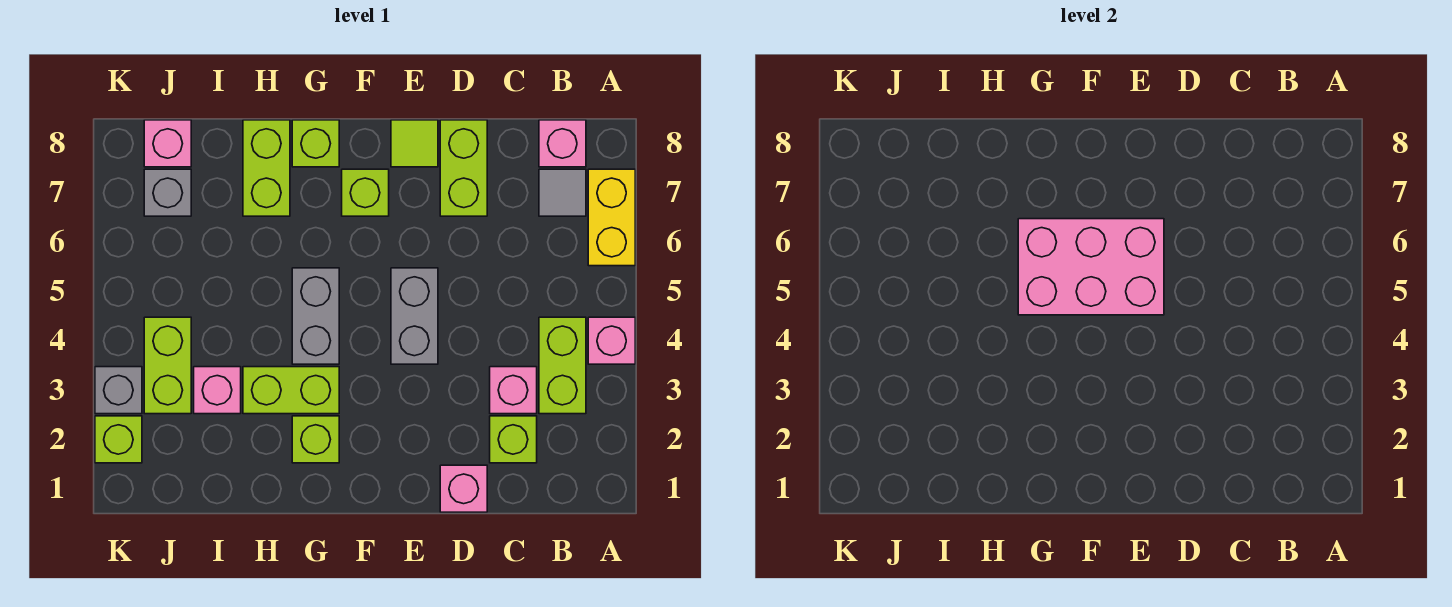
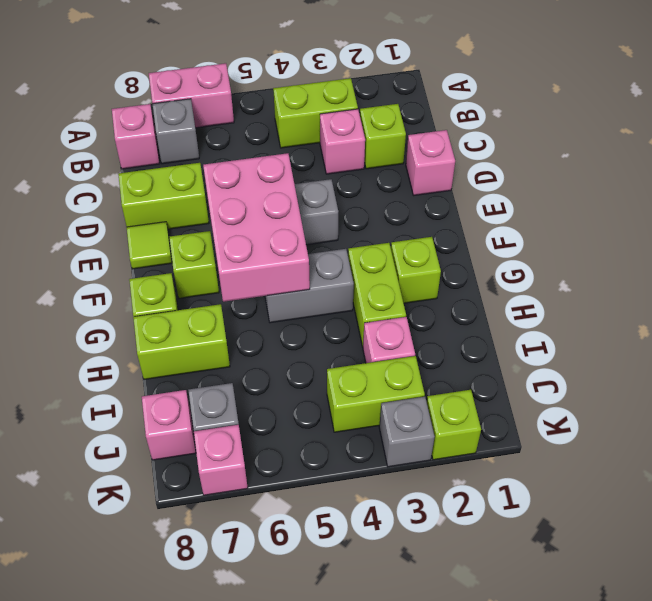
pink brick A4 level 1 -> pink brick K7 level 1
yellow brick A6:A7 level 1 -> pink brick A6:A7 level 1
grey tile B7 level 1 -> grey brick B7 level 1

